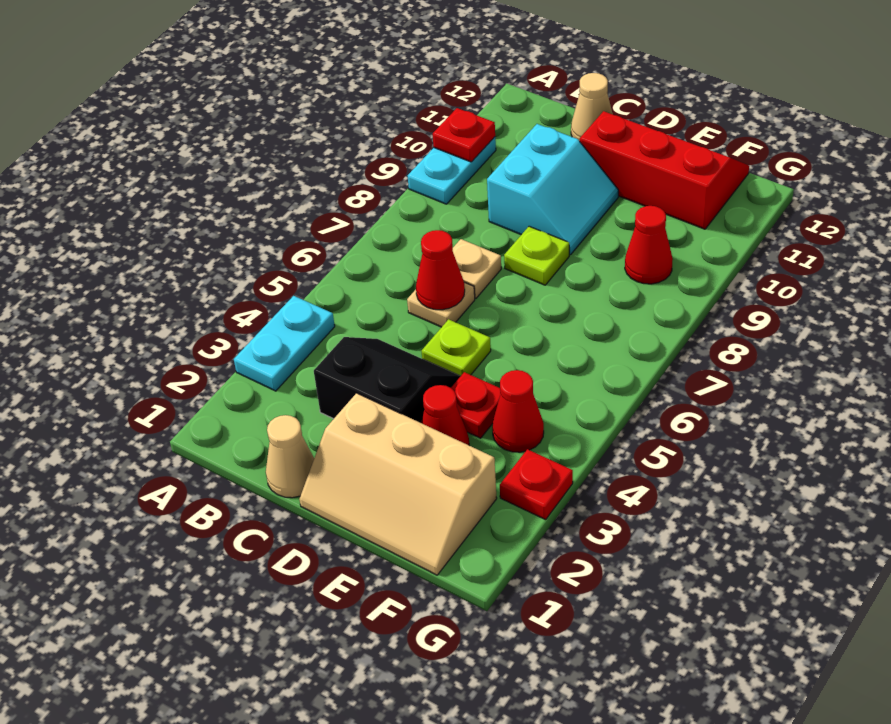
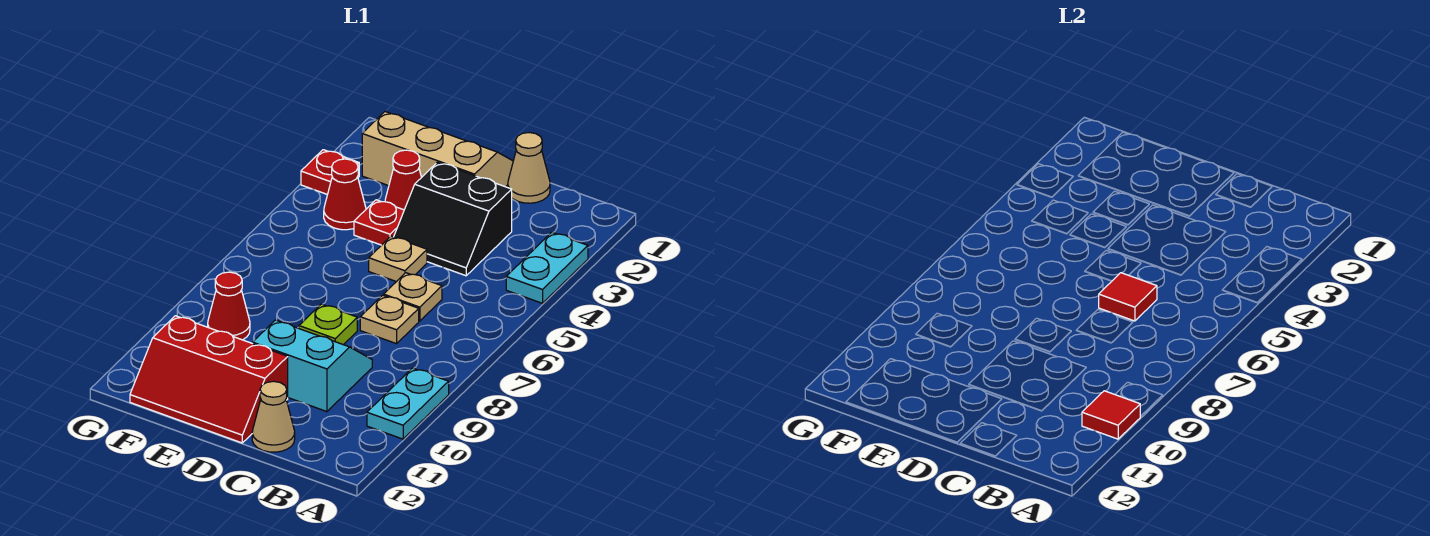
red plate A10 level 2 -> red tile A10 level 2
red cone C6 level 2 -> red tile C6 level 2
cyan slope C9:D10 level 1 top C -> cyan slope C9:D10 level 1 top 10
lime plate D5 level 1 -> tan plate D5 level 1

